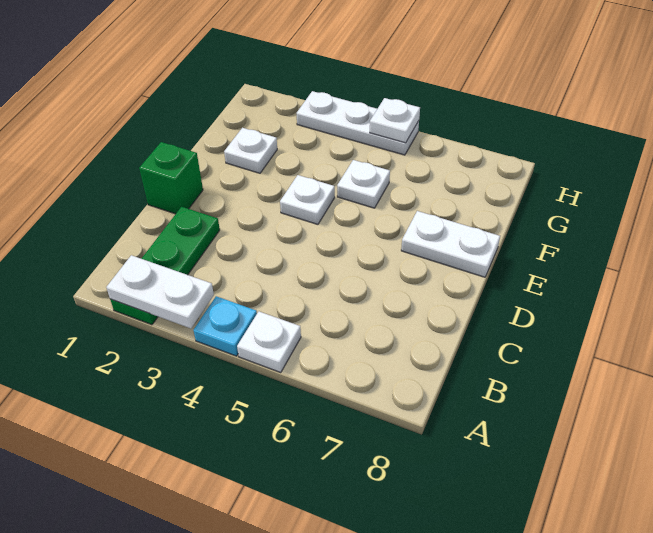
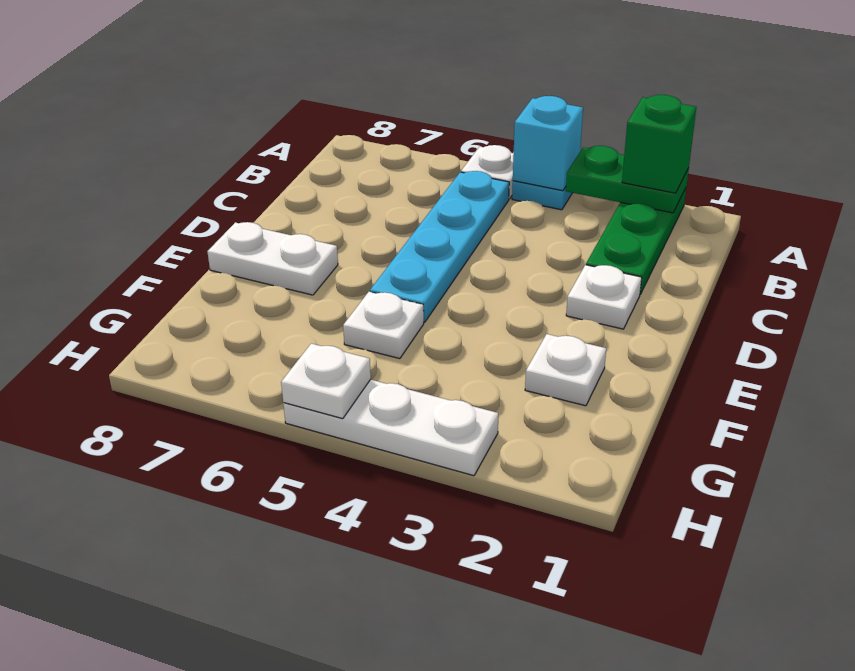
white plate A2:A3 level 2 -> green plate A2:A3 level 2
none -> cyan brick A4 level 2
none -> cyan plate B5:E5 level 1
green brick D1 level 1 -> green brick A2 level 3
white plate E4 level 1 -> white plate D2 level 1

